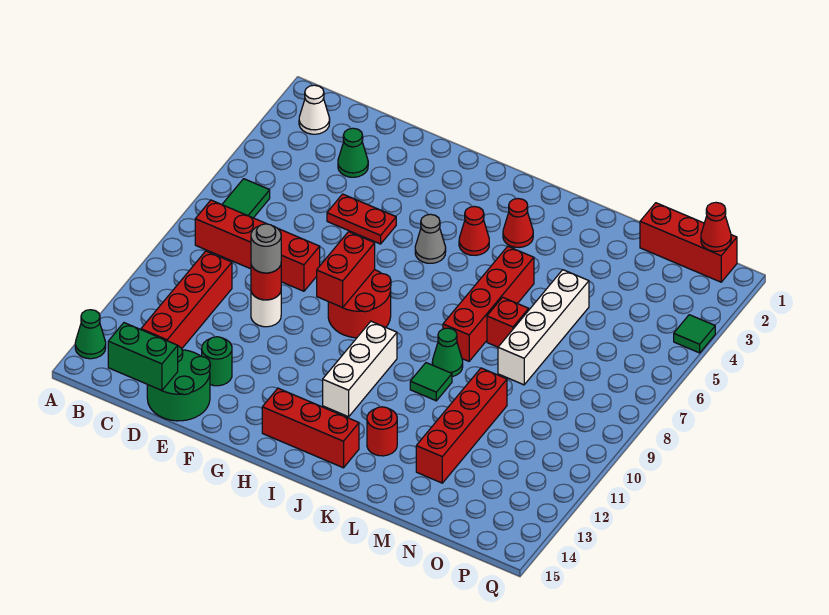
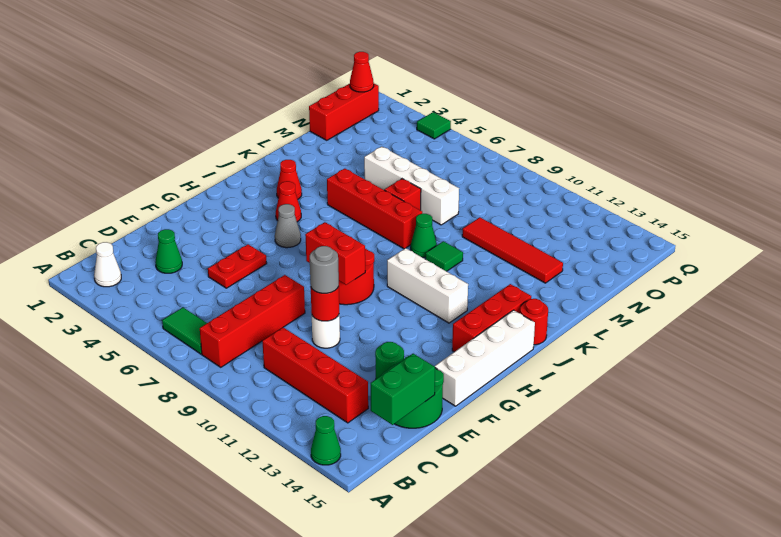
none -> white brick F15:I15 level 1
red round brick K13 level 1 -> red round brick J15 level 1
red brick M10:M13 level 1 -> red tile M10:M13 level 1

